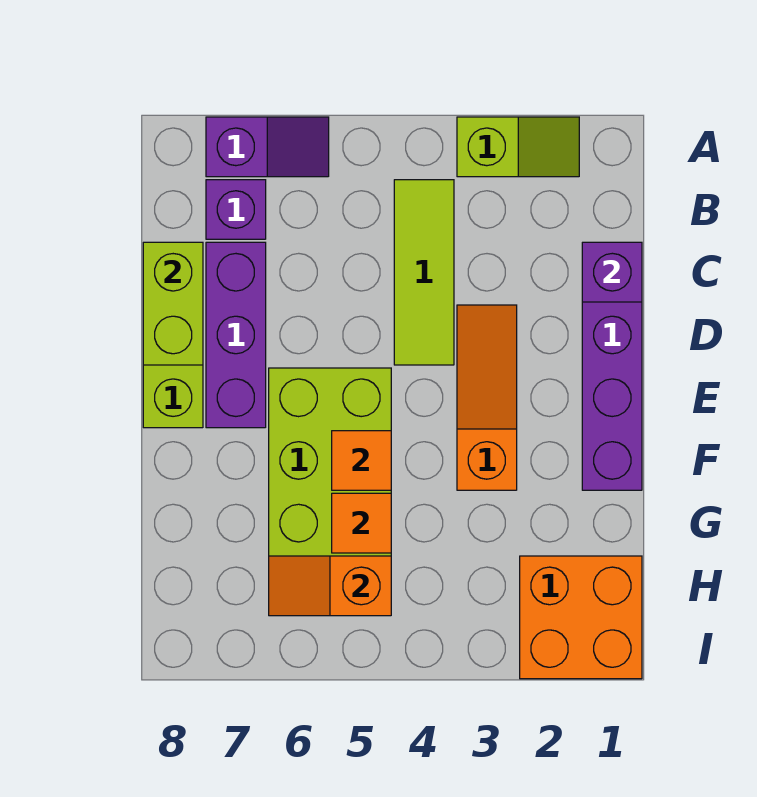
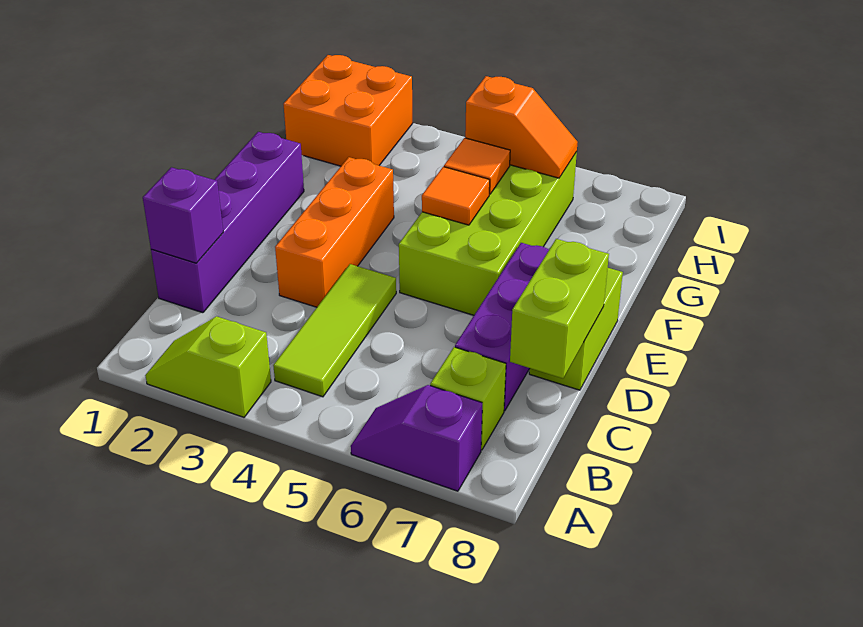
purple brick B7 level 1 -> lime brick B7 level 1
orange slope D3:F3 level 1 top F -> orange brick D3:F3 level 1

